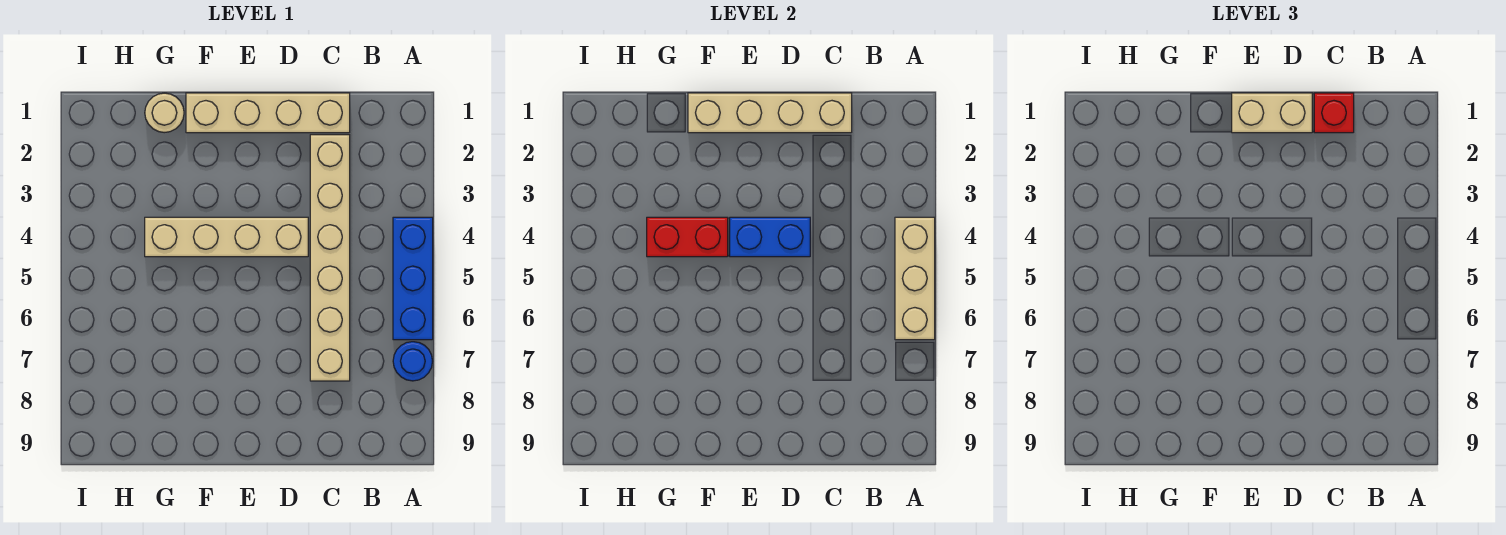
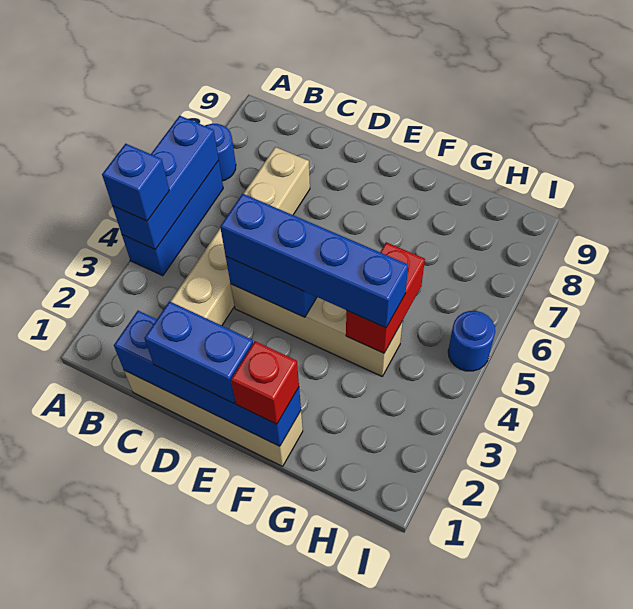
tan brick A4:A6 level 2 -> blue brick A4:A6 level 2
none -> blue brick A4 level 3
tan brick C1:F1 level 2 -> blue brick C1:F1 level 2
red brick C1 level 3 -> red brick F1 level 3
tan brick D1:E1 level 3 -> blue brick D1:E1 level 3
none -> blue brick D4:G4 level 3
red brick F4:G4 level 2 -> red brick G4:G5 level 2
tan round brick G1 level 1 -> none
none -> blue round brick I5 level 1

